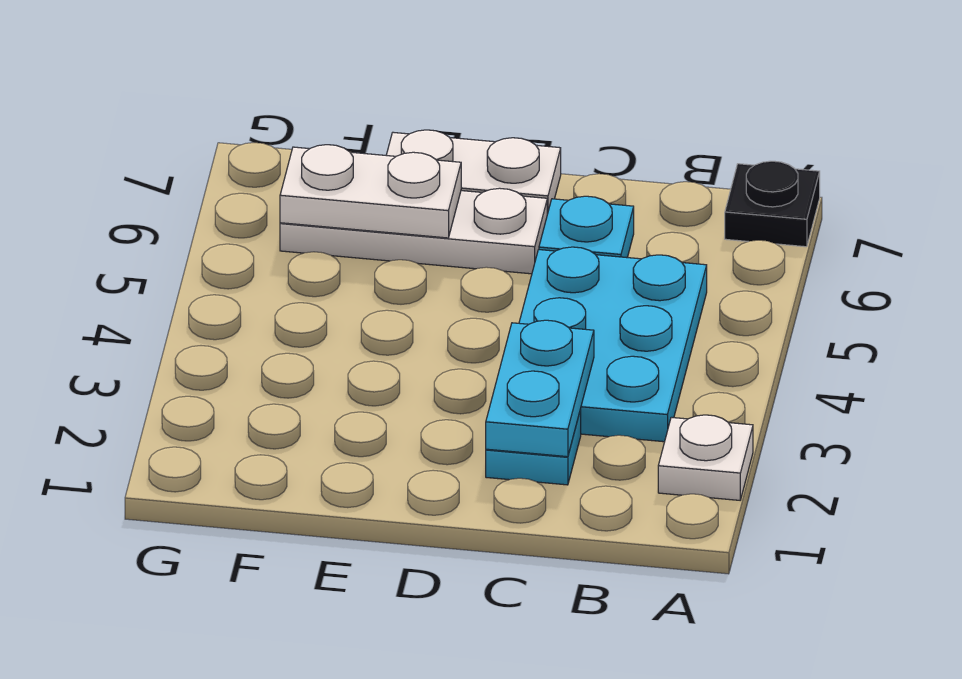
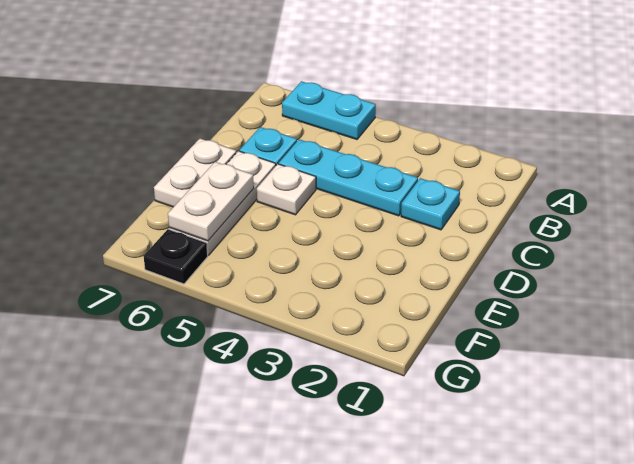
white plate A2 level 1 -> white plate D5 level 1
black plate A7 level 1 -> black plate G6 level 1
cyan plate B3:C5 level 1 -> cyan plate C3:C5 level 1
cyan plate C2:C3 level 2 -> cyan plate A5:A6 level 1

